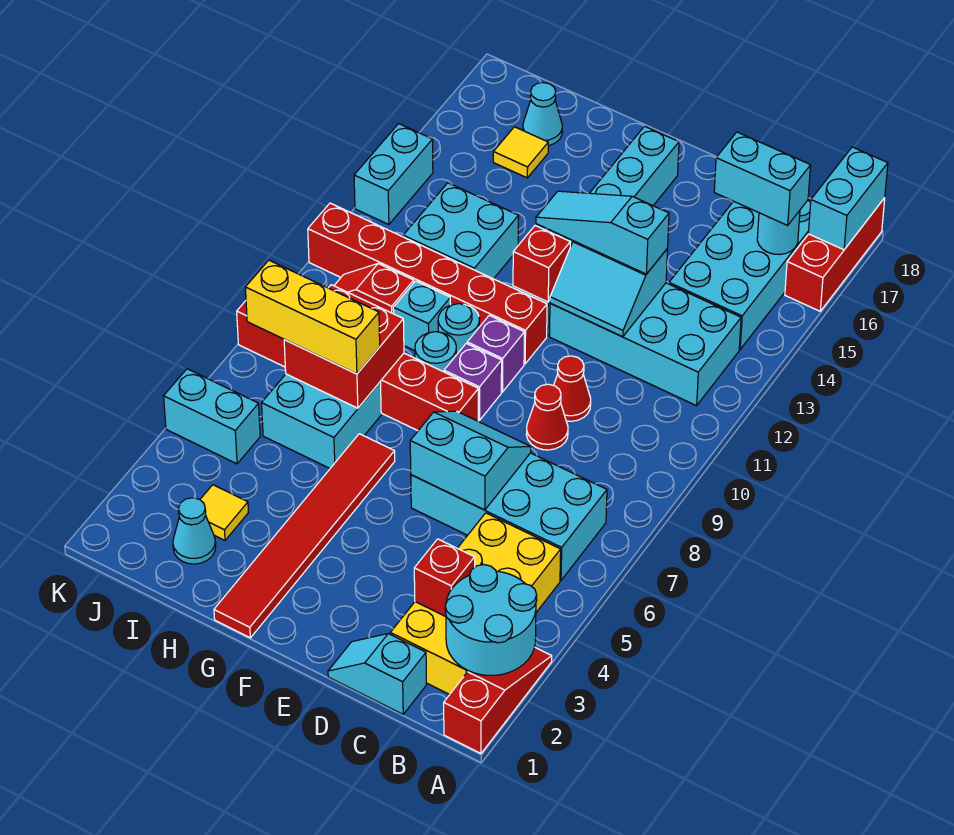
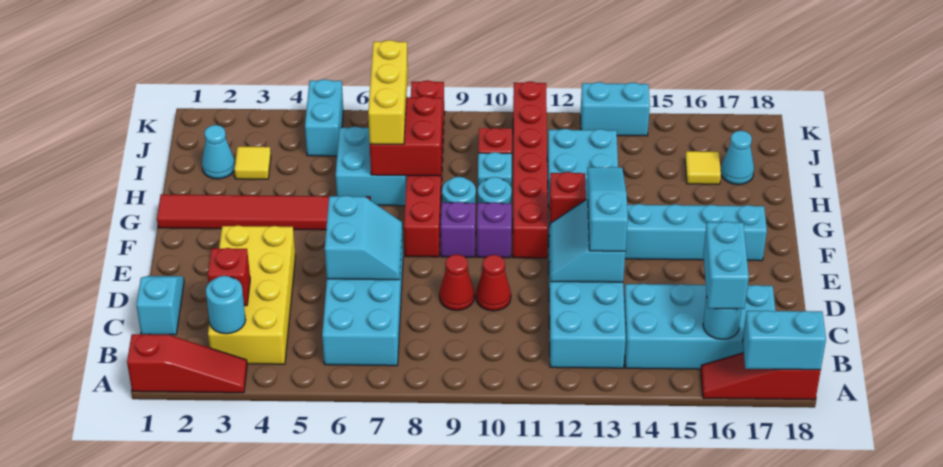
cyan round brick A2:B3 level 2 -> cyan round brick B3 level 2
red brick A16:A18 level 1 -> red slope A16:A18 level 1 top 18
yellow brick B2:C5 level 1 -> yellow brick B3:E4 level 1

